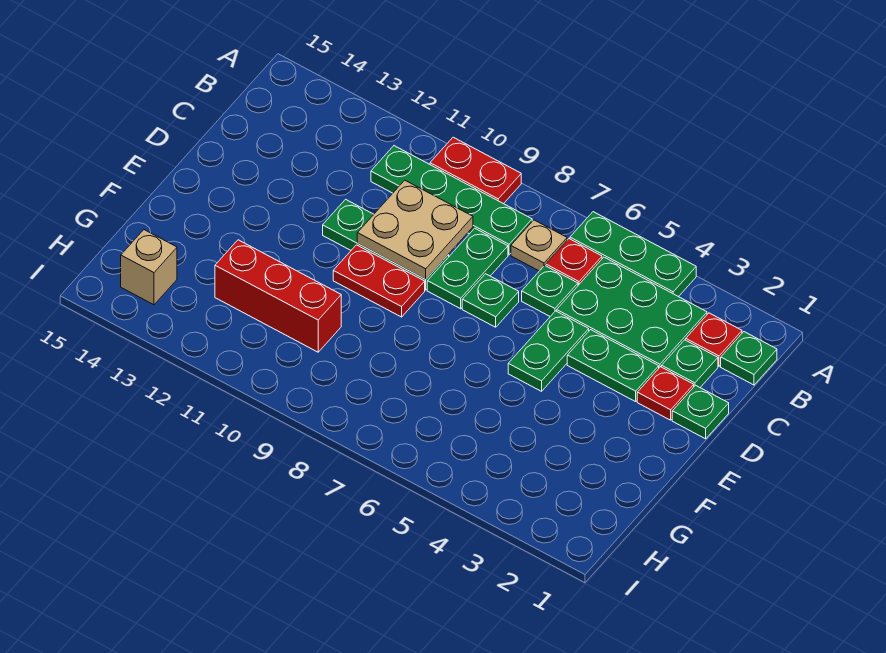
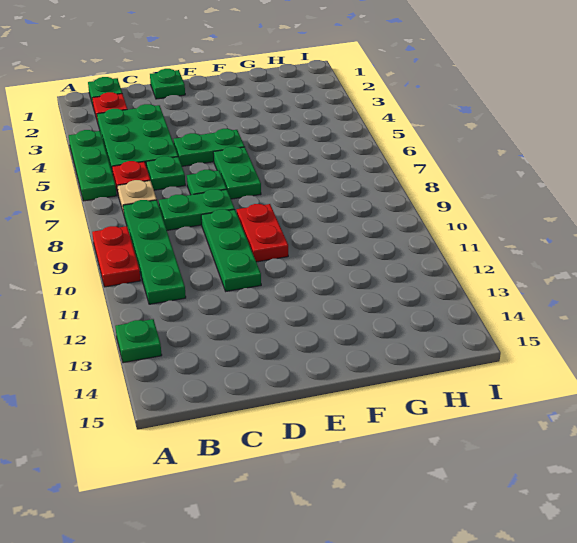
green plate C2 level 1 -> green plate A13 level 1
tan plate C9:D10 level 2 -> none
red plate D2 level 1 -> none
green plate D3:D4 level 1 -> green plate E6:E7 level 1
red brick G10:G12 level 1 -> none
tan brick H14 level 1 -> none

